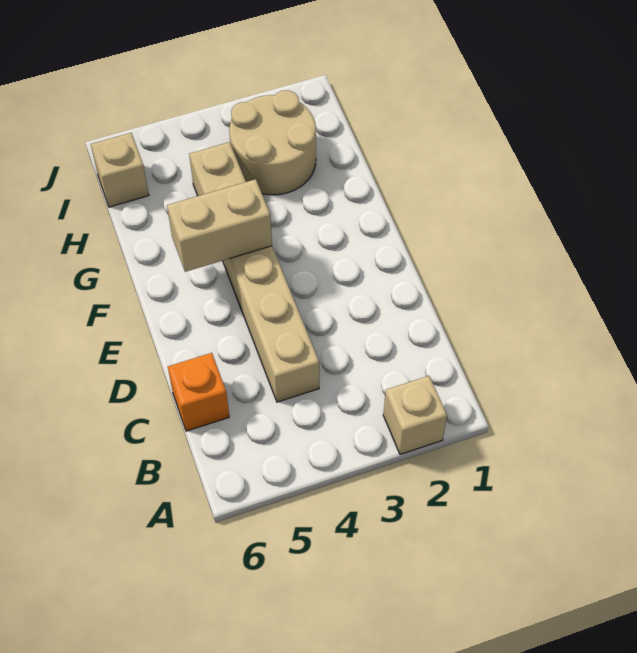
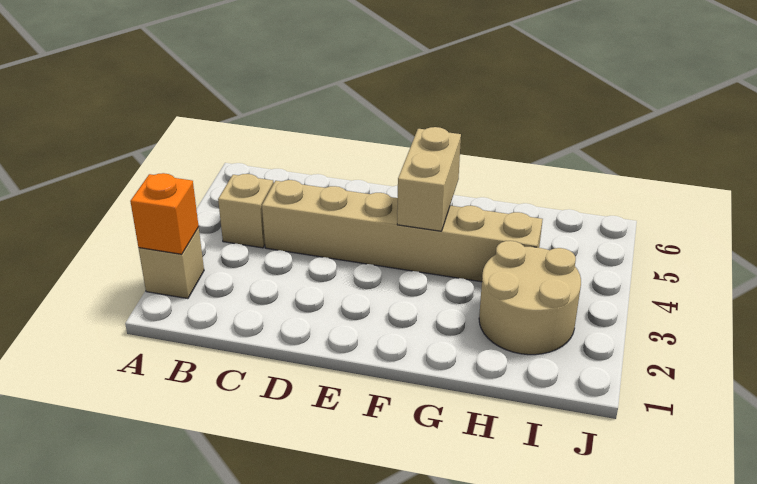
orange brick C6 level 1 -> orange brick A2 level 2
tan brick I6 level 1 -> tan brick B4 level 1

